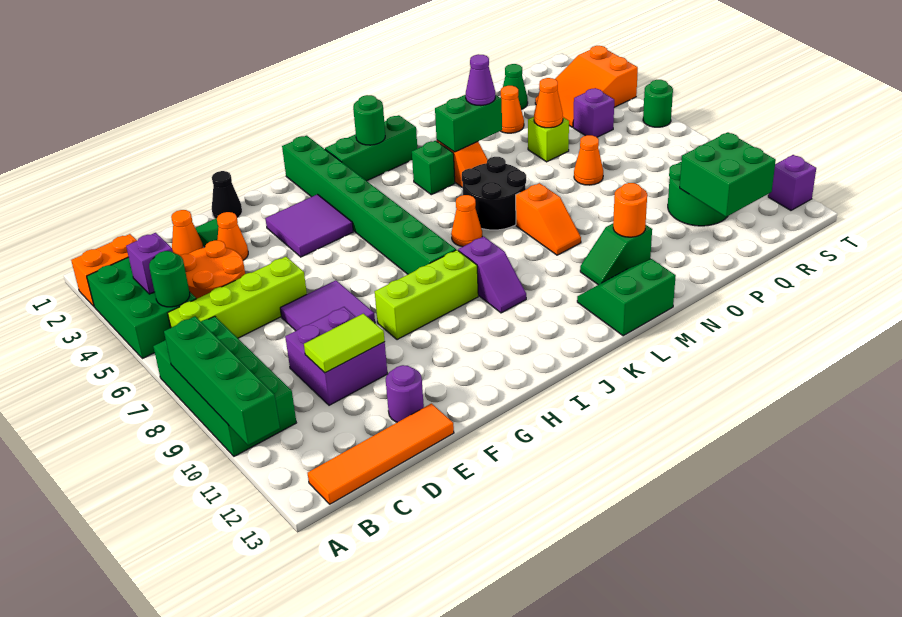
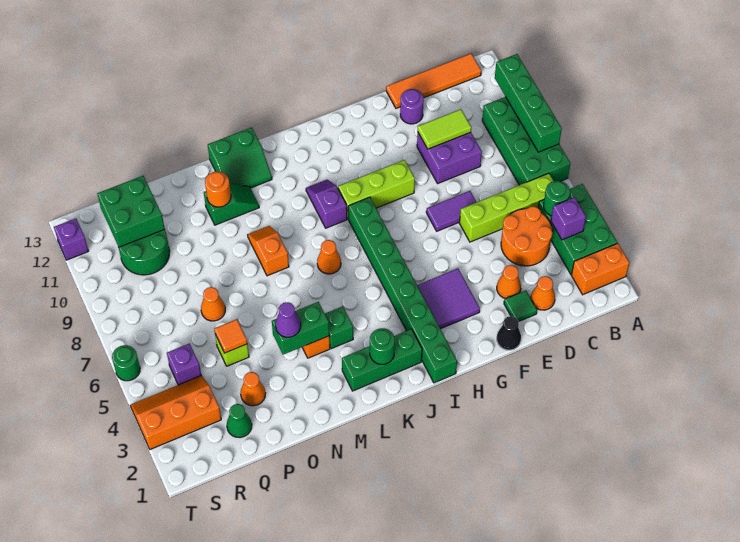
purple tile E7:F8 level 1 -> purple tile E7:F7 level 1
black round brick L6:M7 level 1 -> none
orange cone P5 level 2 -> orange tile P5 level 2
orange slope R3:T4 level 1 top T -> orange slope R3:T4 level 1 top 3

